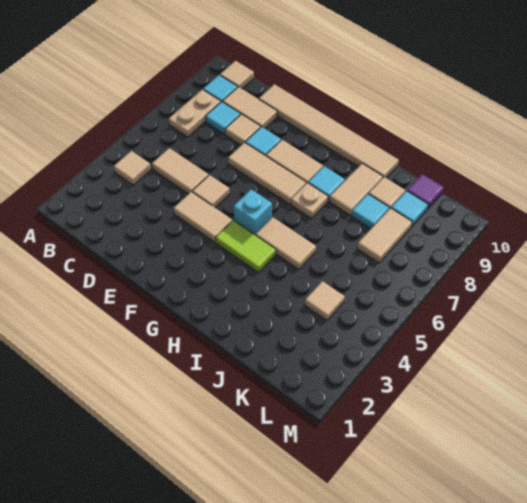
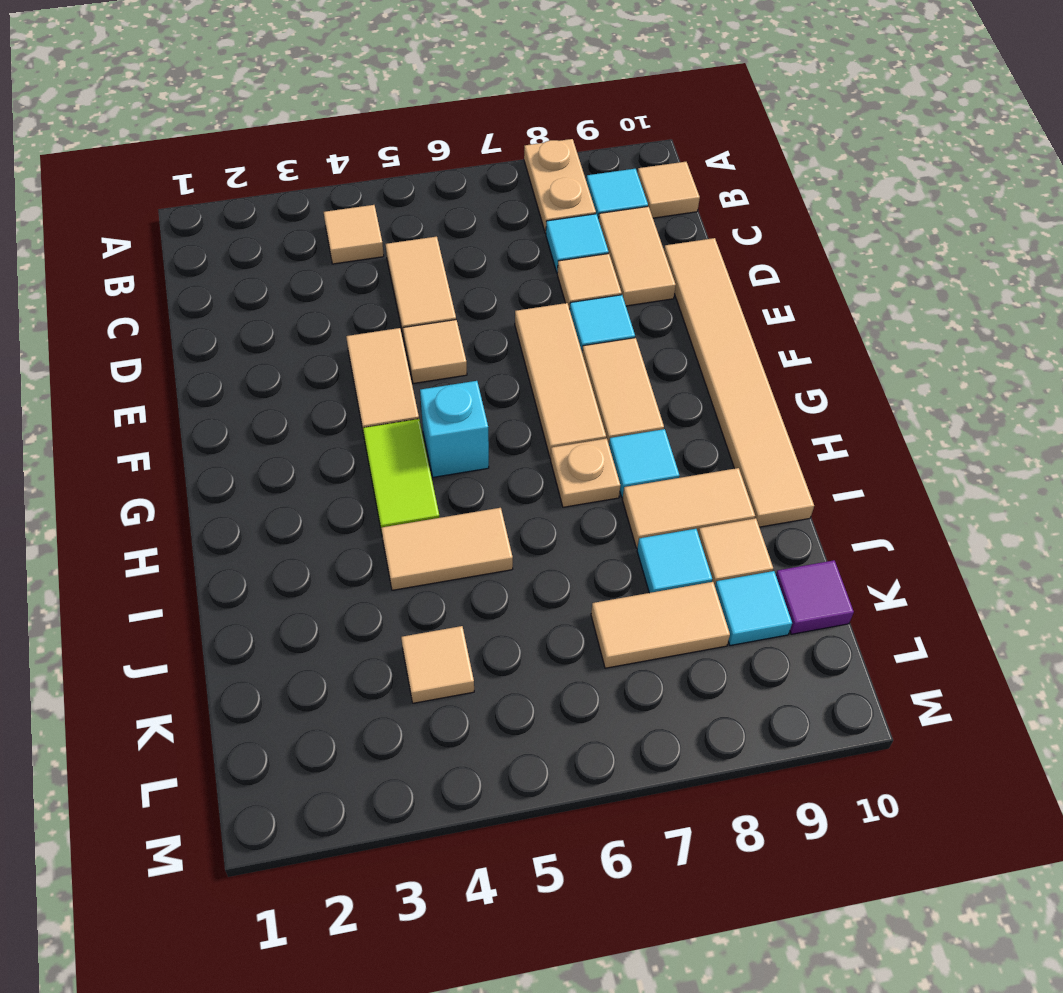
tan plate B7:B8 level 1 -> tan plate A8:B8 level 1
tan tile H5:I5 level 1 -> tan tile I4:I5 level 1

